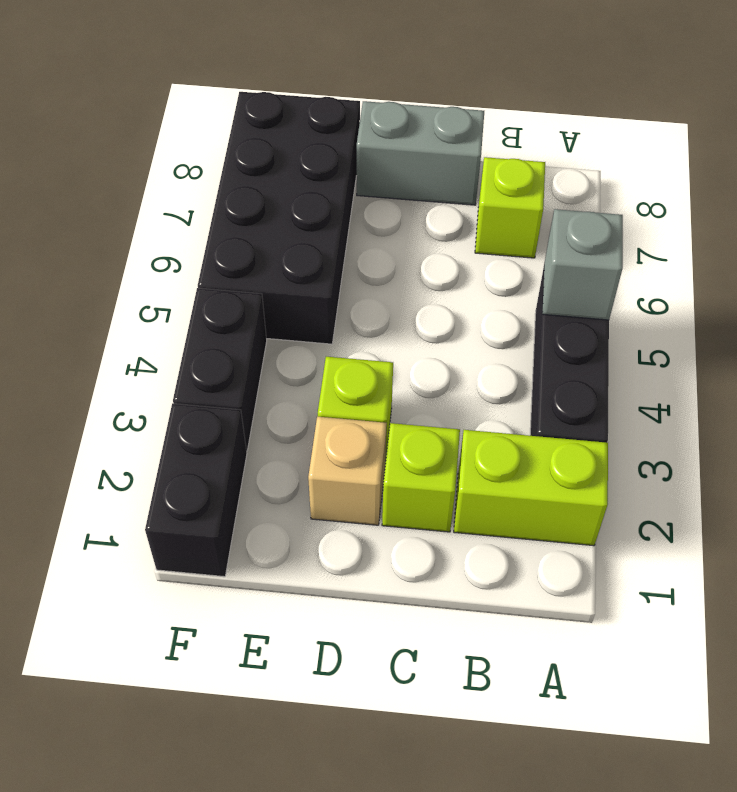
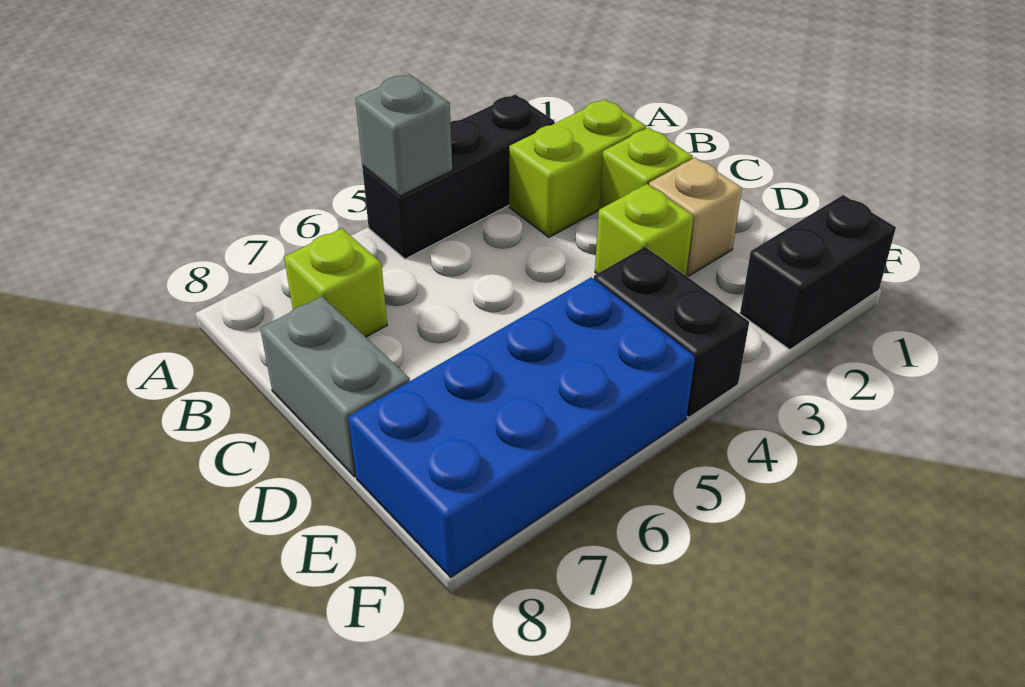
lime brick A2:B2 level 1 -> lime brick B2:B3 level 1
black brick E5:F8 level 1 -> blue brick E5:F8 level 1
black brick F3:F4 level 1 -> black brick E4:F4 level 1

